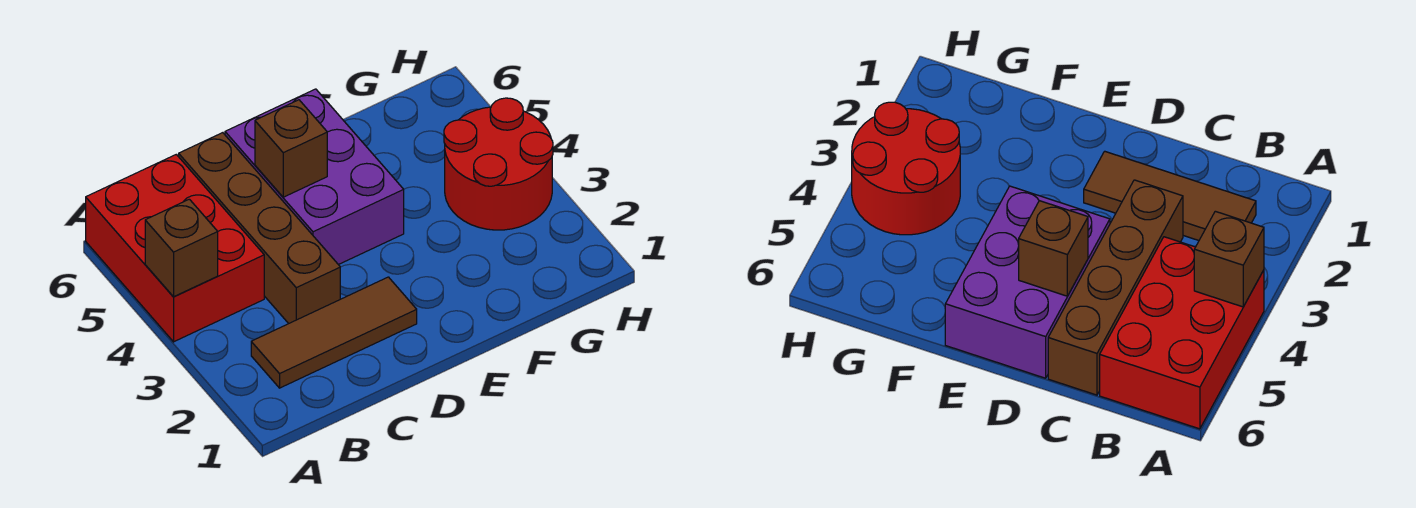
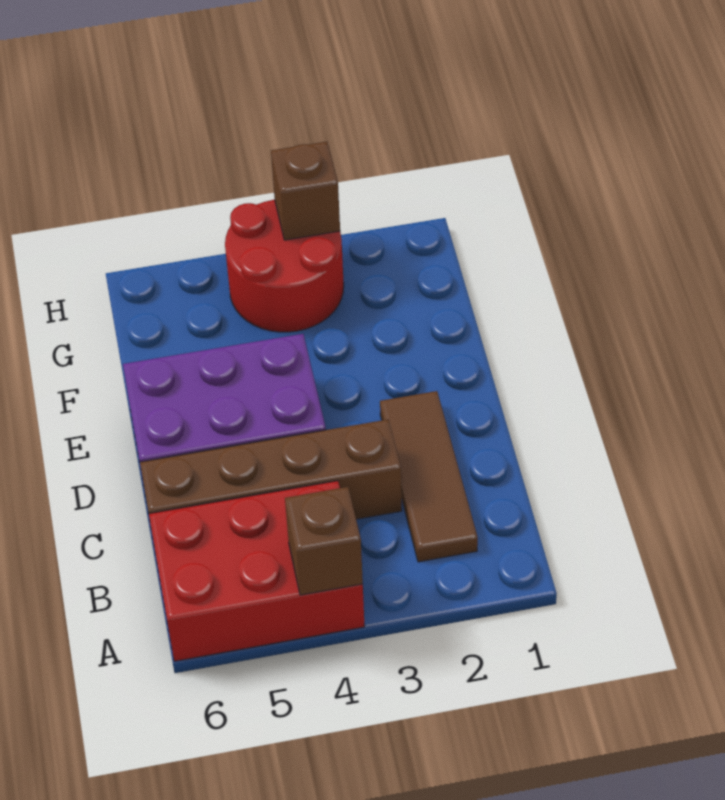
brown brick D5 level 2 -> brown brick H3 level 2

